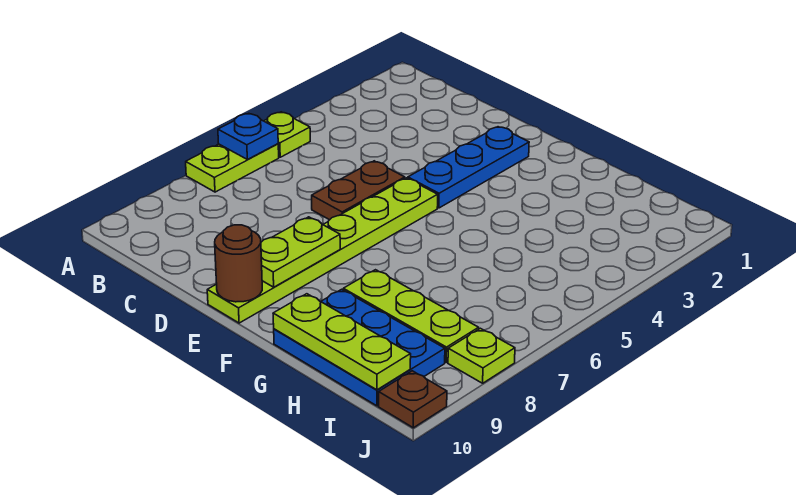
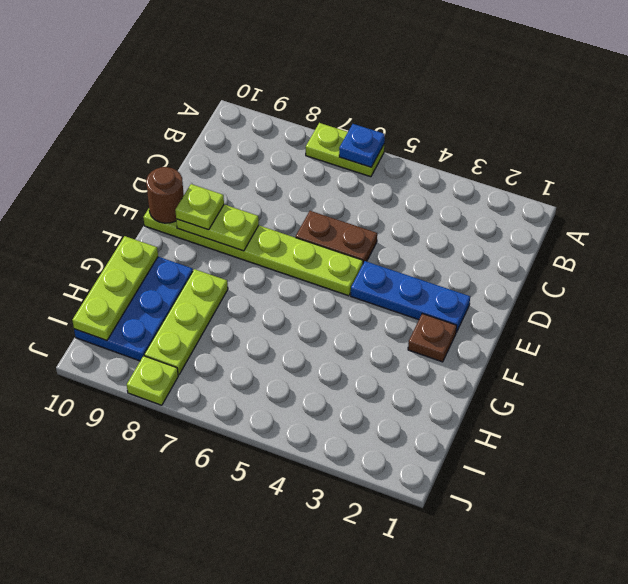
lime plate A5 level 1 -> lime plate E9 level 3
brown plate J10 level 1 -> brown plate F2 level 1

